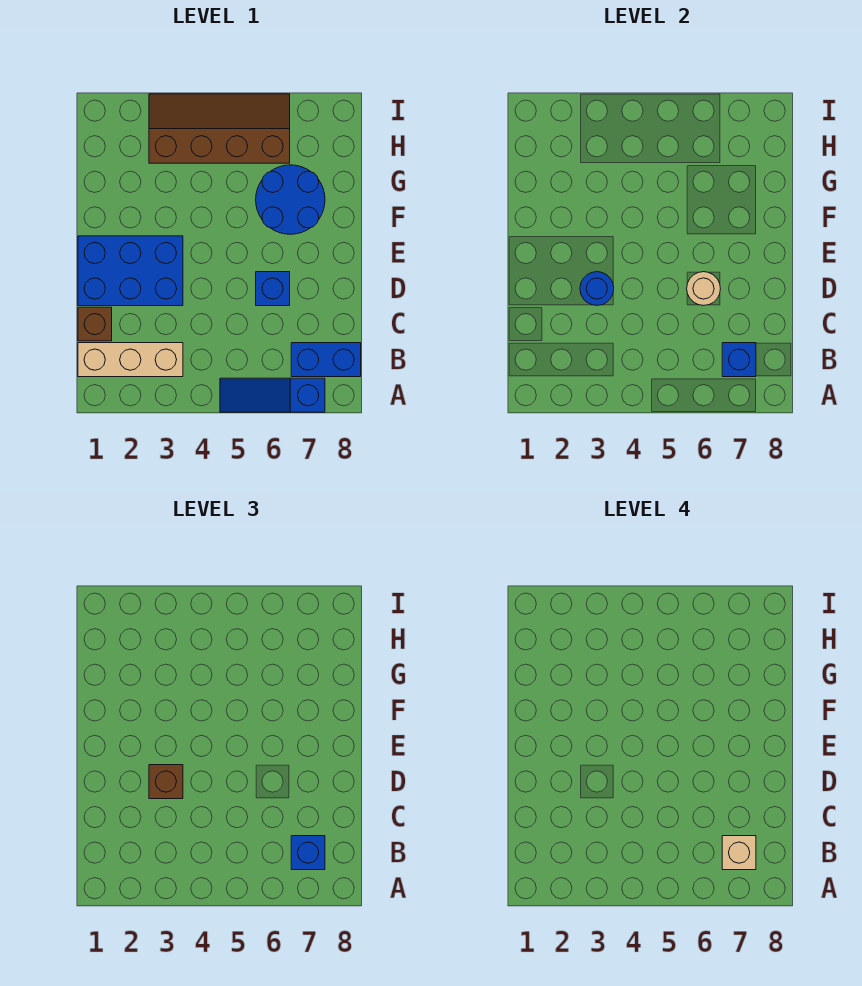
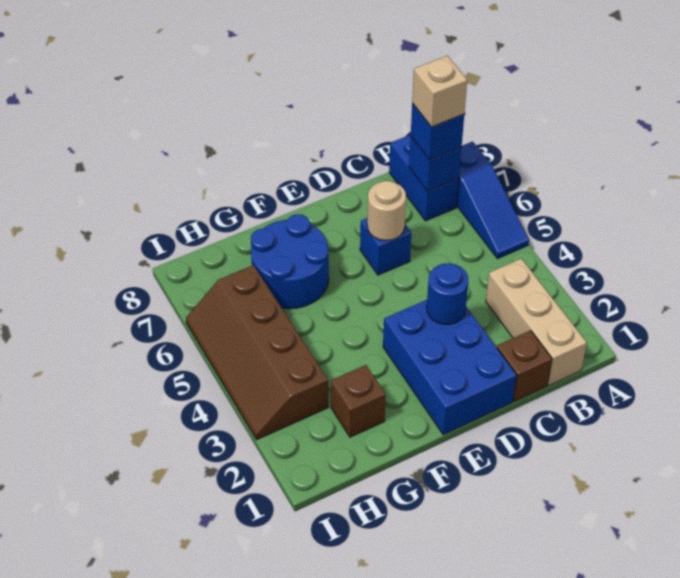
brown brick D3 level 3 -> brown brick G2 level 1

